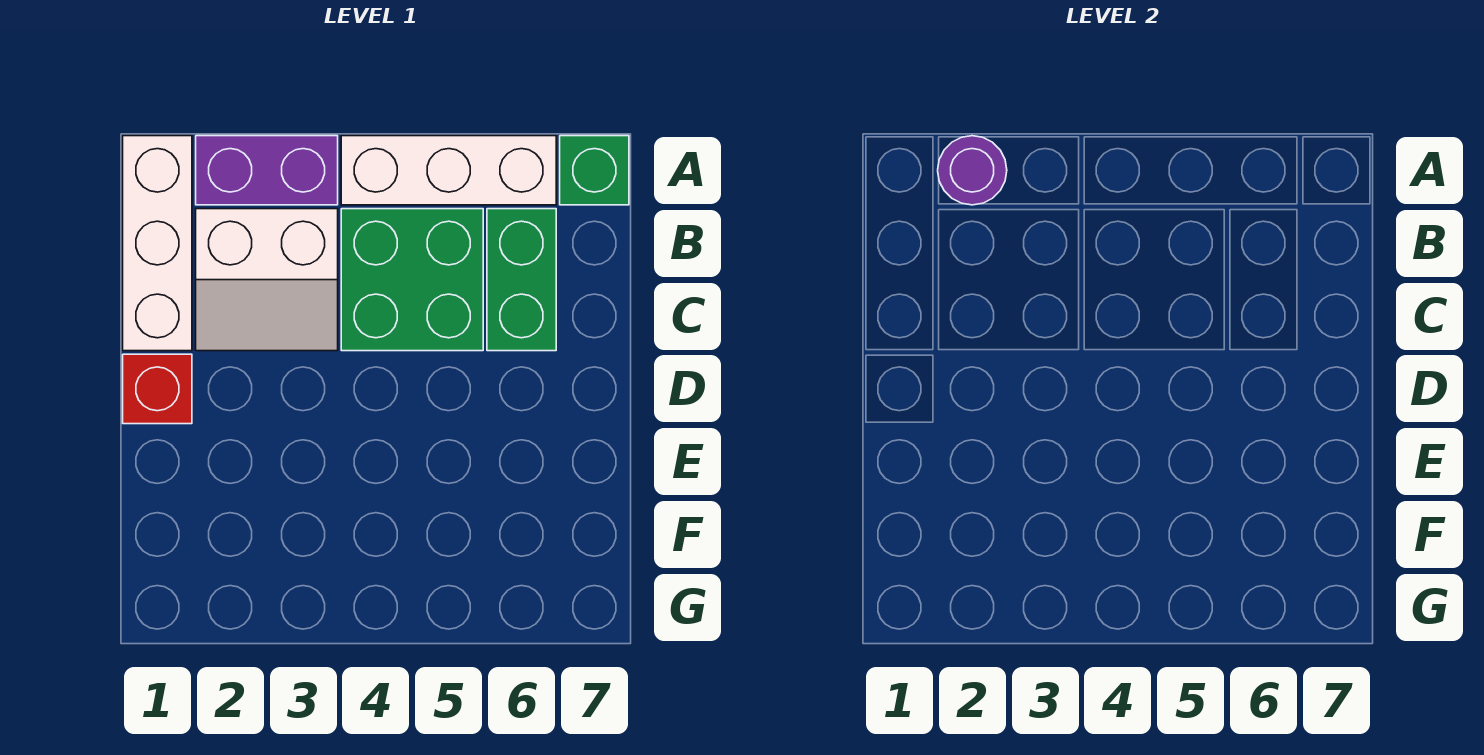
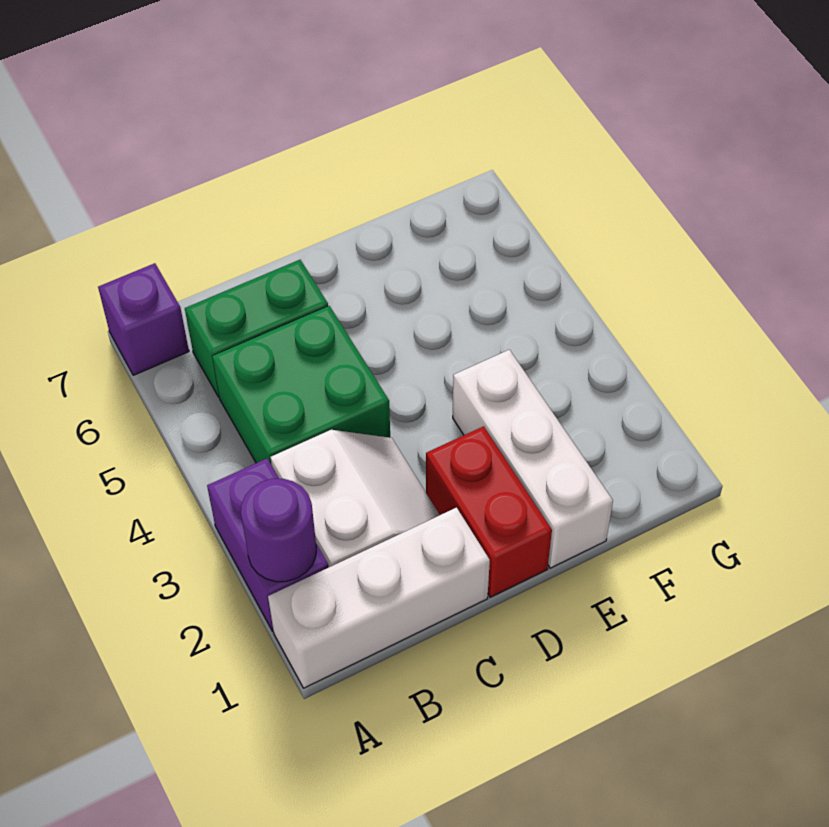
white brick A4:A6 level 1 -> white brick E1:E3 level 1
green brick A7 level 1 -> purple brick A7 level 1
red brick D1 level 1 -> red brick D1:D2 level 1

